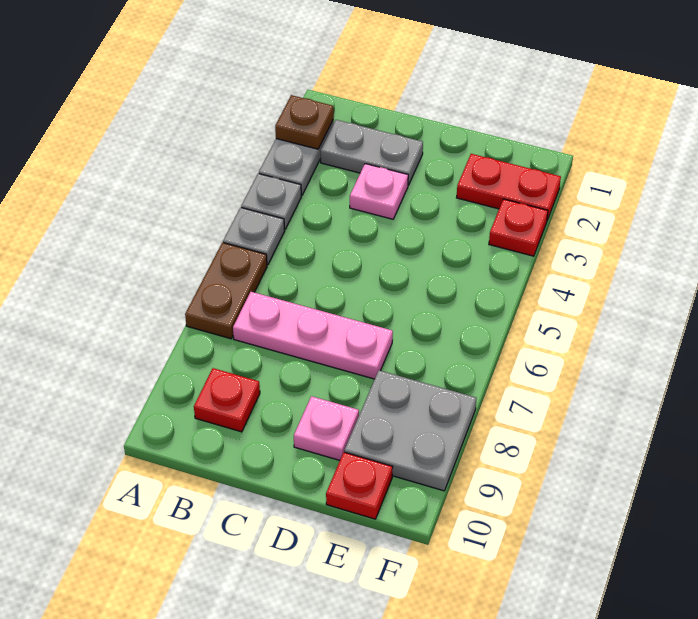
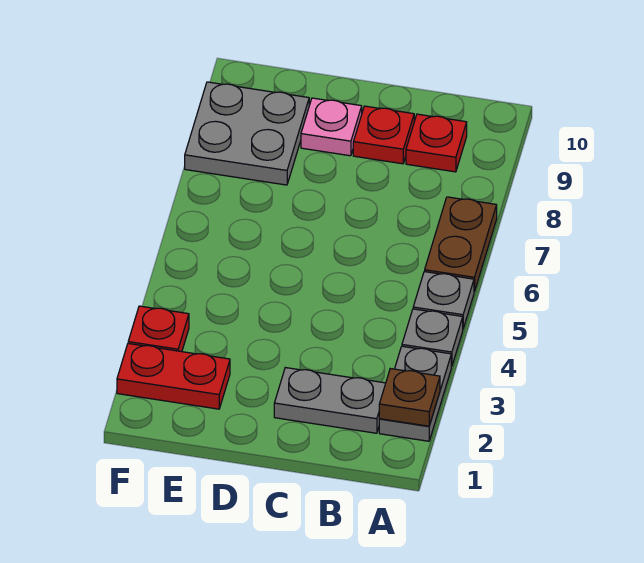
pink plate B7:D7 level 1 -> none
pink plate C3 level 1 -> none
red plate E10 level 1 -> red plate C9 level 1

